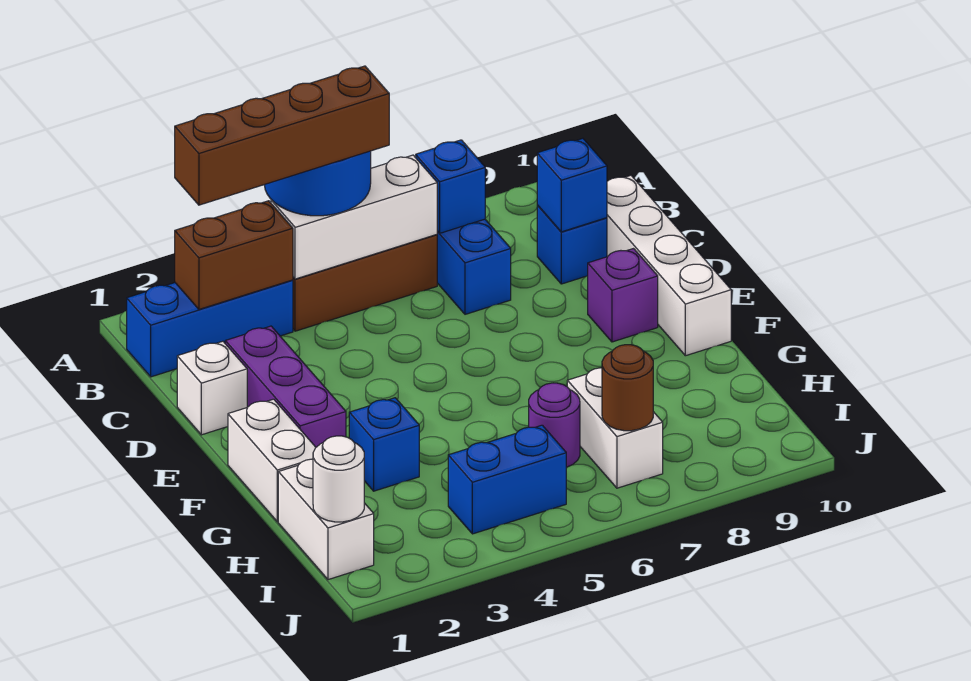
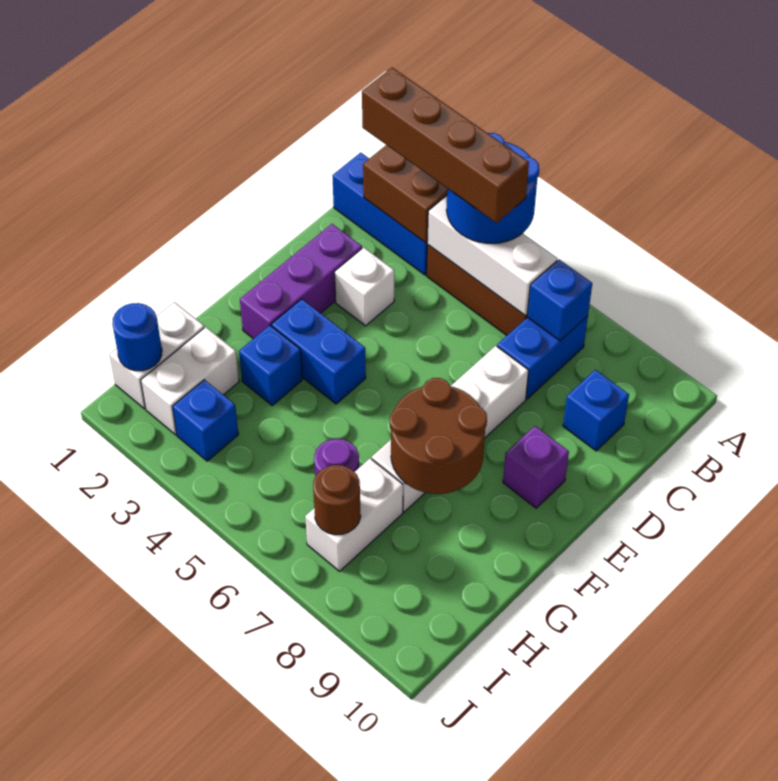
blue brick C9 level 2 -> blue brick I3 level 1
white brick C10:F10 level 1 -> white brick D7:G7 level 1
white brick D1 level 1 -> white brick D3 level 1
white brick F1:G1 level 1 -> white brick H2:I2 level 1
none -> brown round brick F7:G8 level 2
white round brick I1 level 2 -> blue round brick I1 level 2
blue brick I4:I5 level 1 -> blue brick F3:F4 level 1

